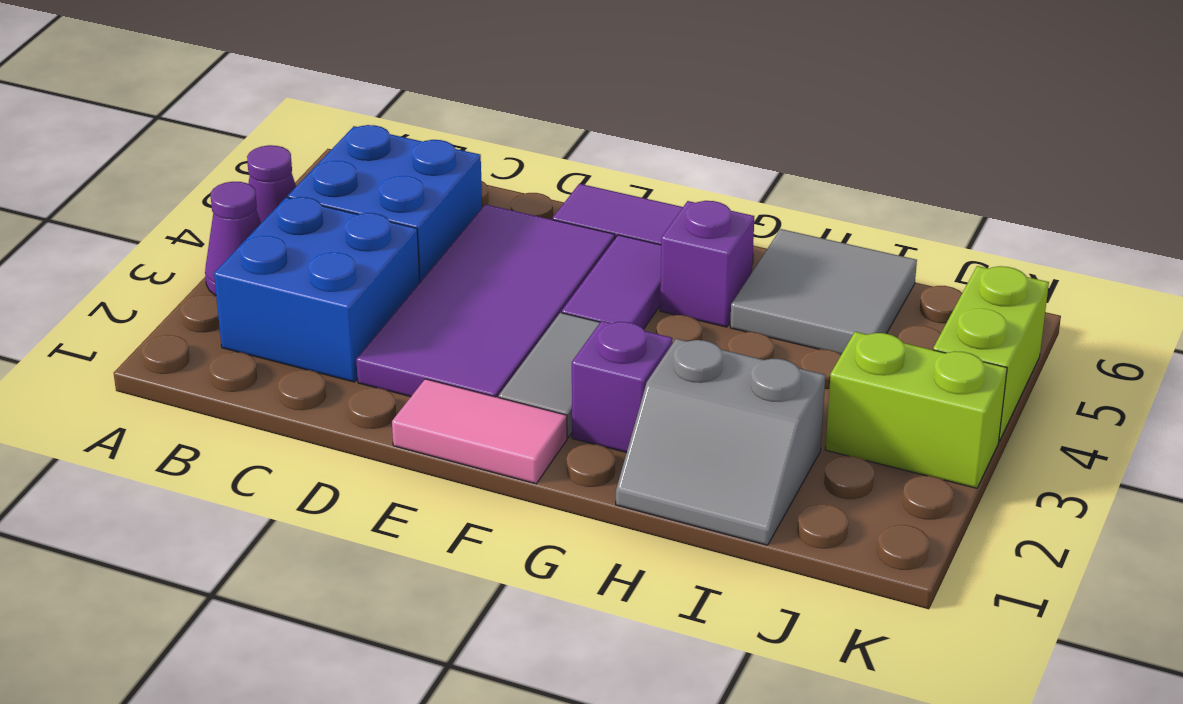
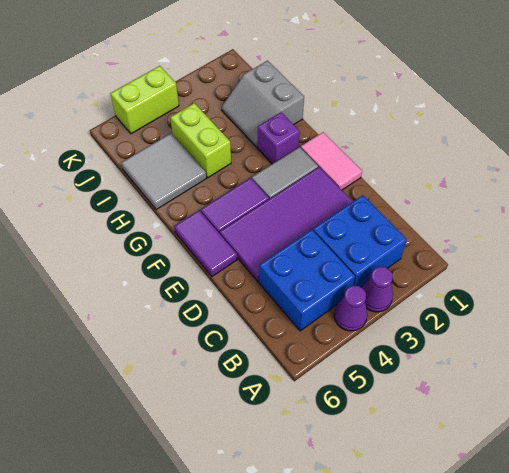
purple brick G5 level 1 -> none
grey slope H1:I2 level 1 top 2 -> grey slope H1:I2 level 1 top 1
lime brick J3:K3 level 1 -> lime brick H4:I4 level 1

